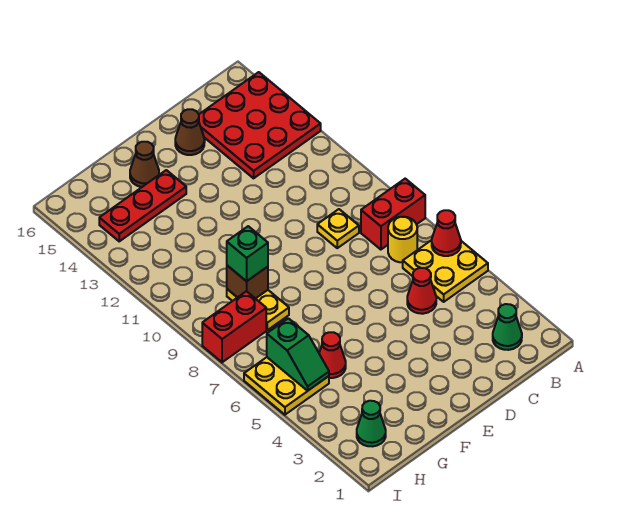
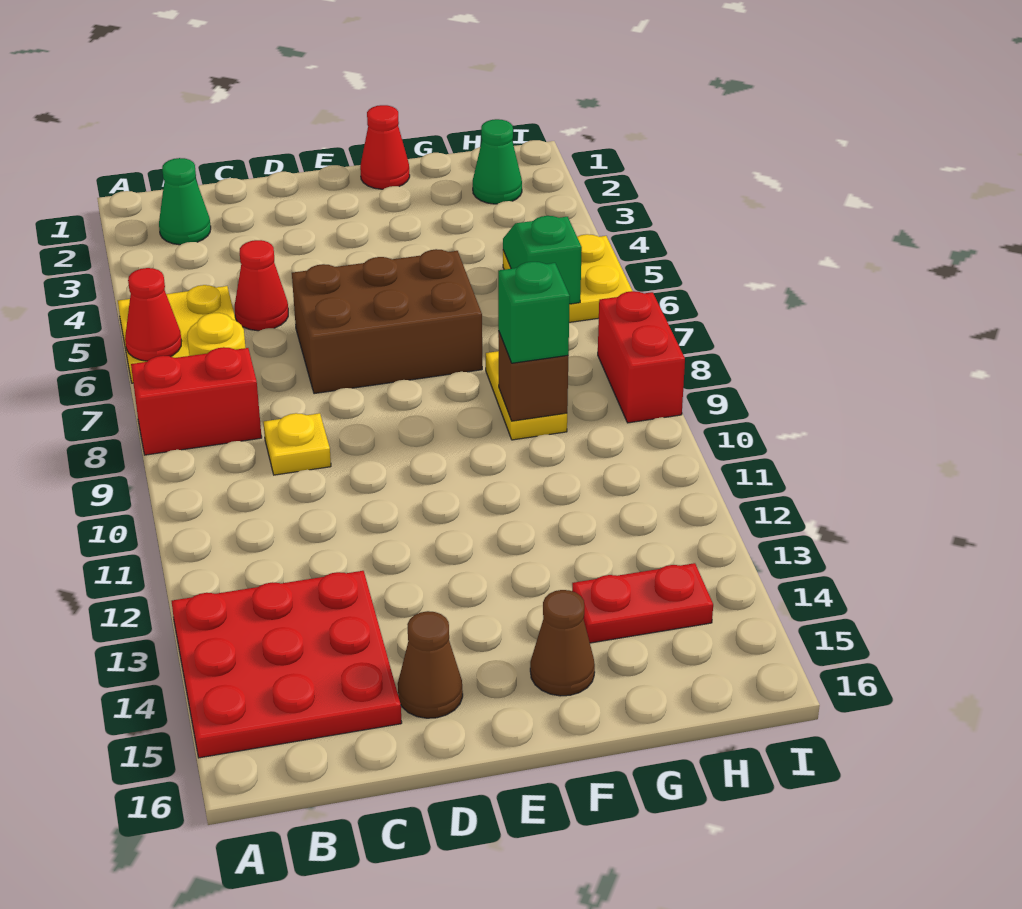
none -> brown brick D6:F7 level 1
red plate F14:H14 level 1 -> red plate G14:H14 level 1
red cone G5 level 1 -> red cone F1 level 1
red brick H8:I8 level 1 -> red brick I8:I9 level 1

